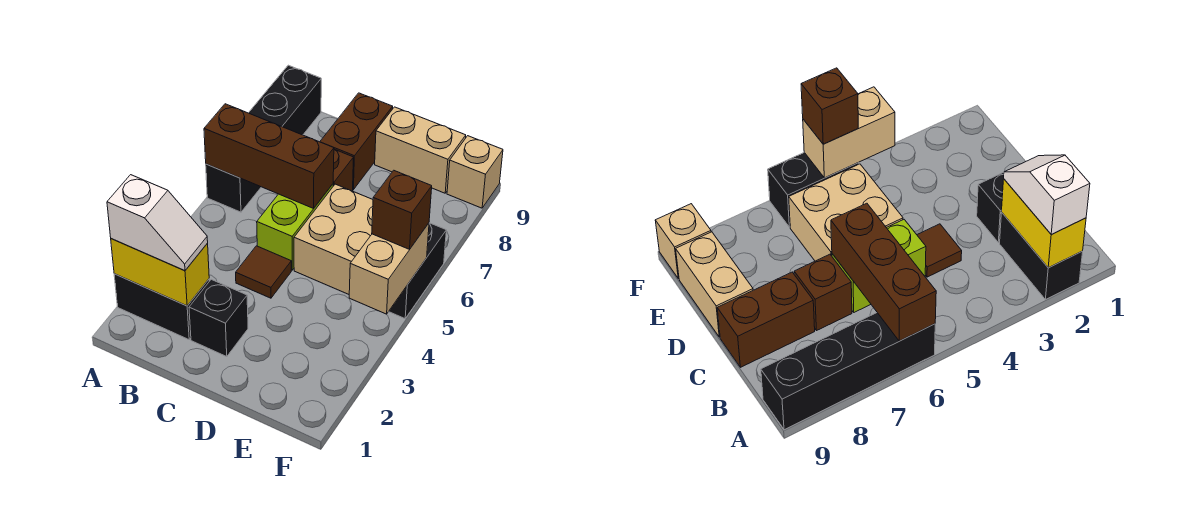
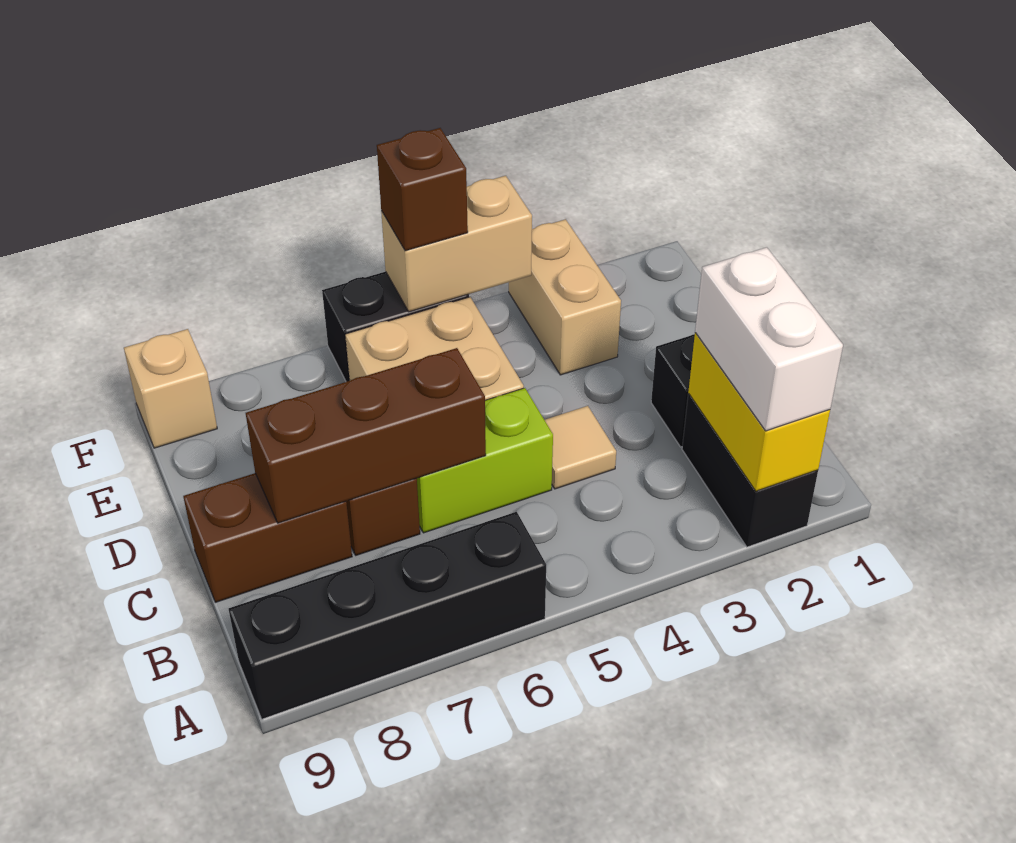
white slope A2:B2 level 3 top A -> white brick A2:B2 level 3
brown brick A6:C6 level 2 -> brown brick C6:C8 level 2
brown tile C4 level 1 -> tan tile C4 level 1
tan brick D9:E9 level 1 -> tan brick E3:F3 level 1

